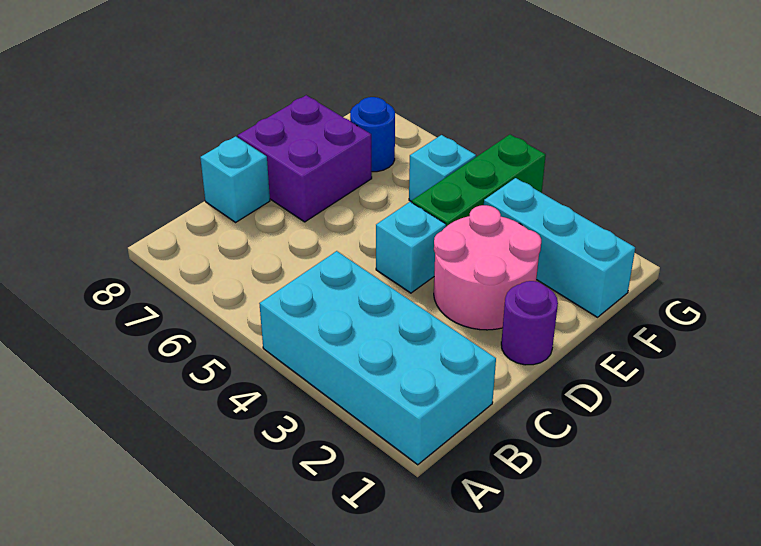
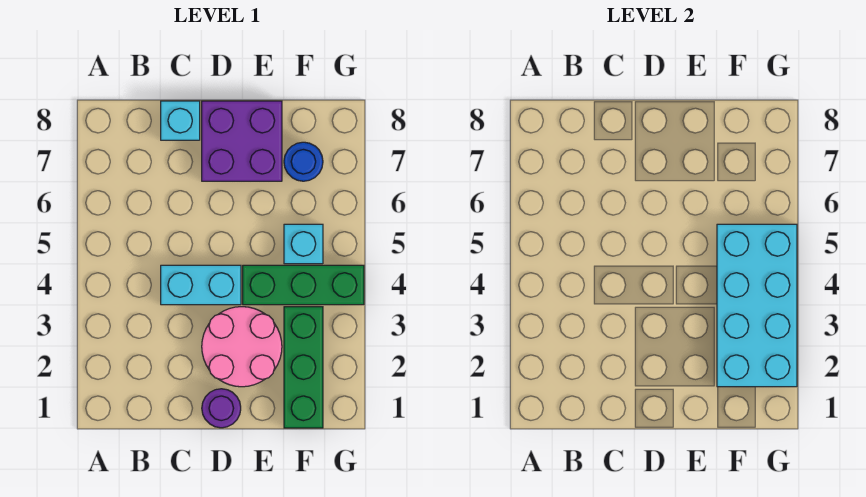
cyan brick A1:B4 level 1 -> cyan brick F2:G5 level 2
cyan brick D4 level 1 -> cyan brick C4:D4 level 1
cyan brick F1:F3 level 1 -> green brick F1:F3 level 1

